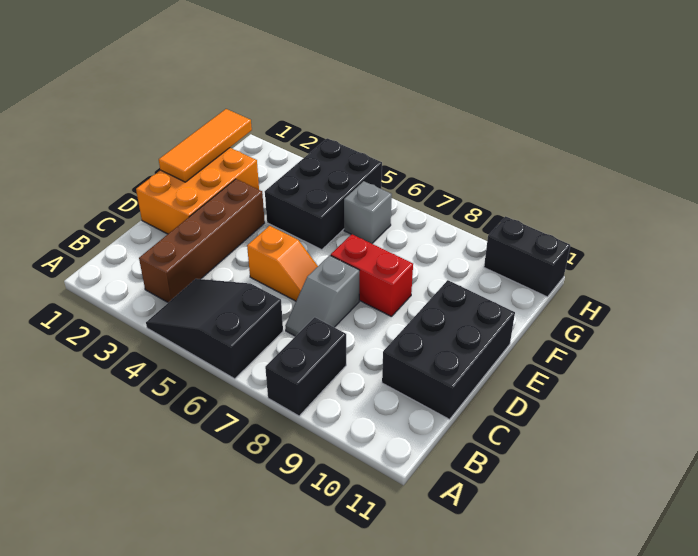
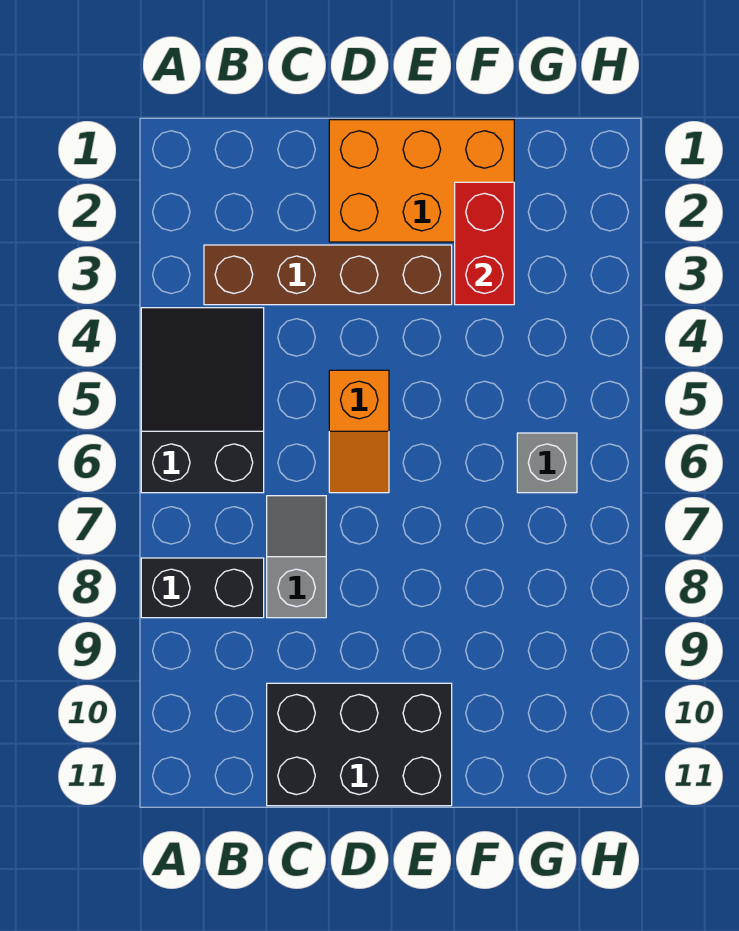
grey slope C7:D7 level 1 top D -> grey slope C7:C8 level 1 top 8
orange tile E1:G1 level 2 -> none
red brick E7:E8 level 1 -> red brick F2:F3 level 2
black brick F4:H5 level 1 -> none
black brick H10:H11 level 1 -> none

